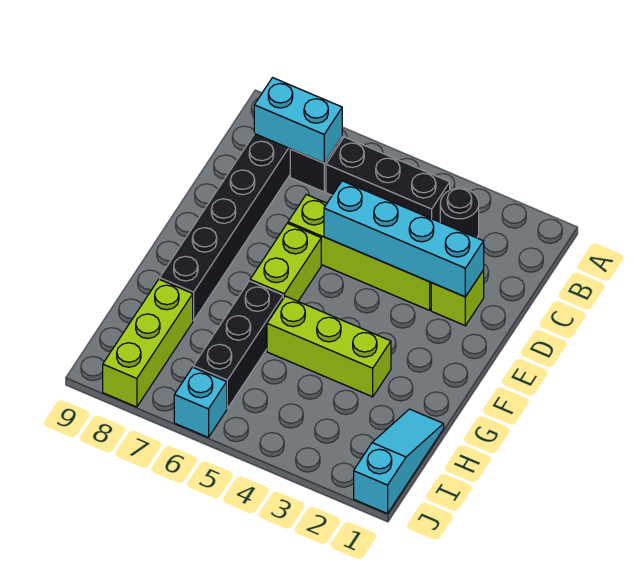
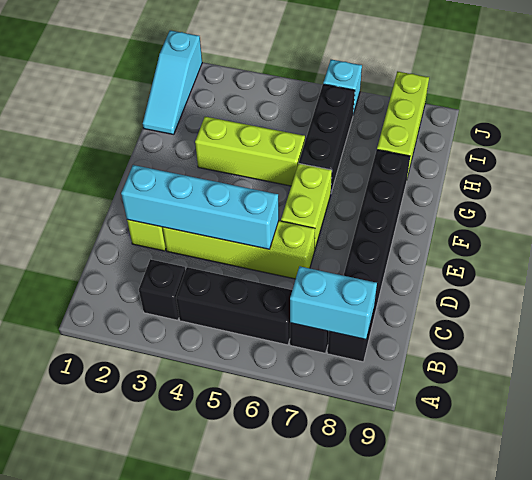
black round brick B3 level 1 -> black brick B3 level 1

